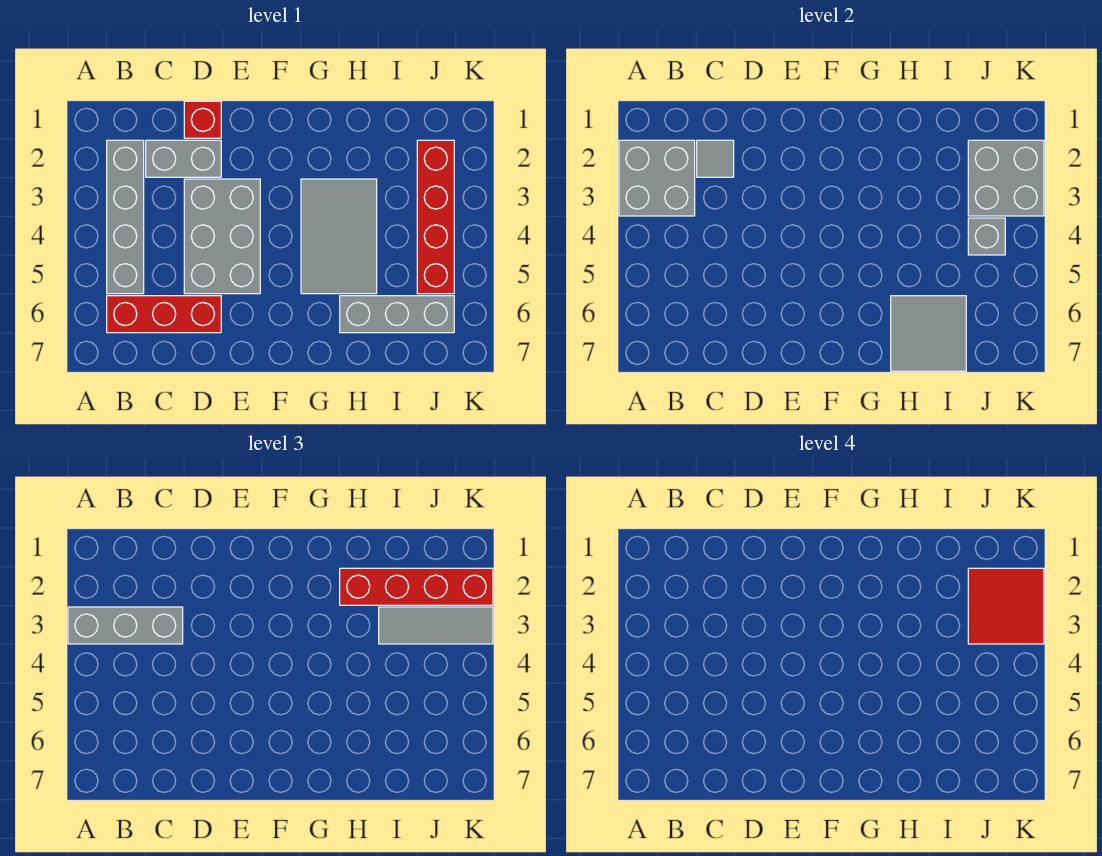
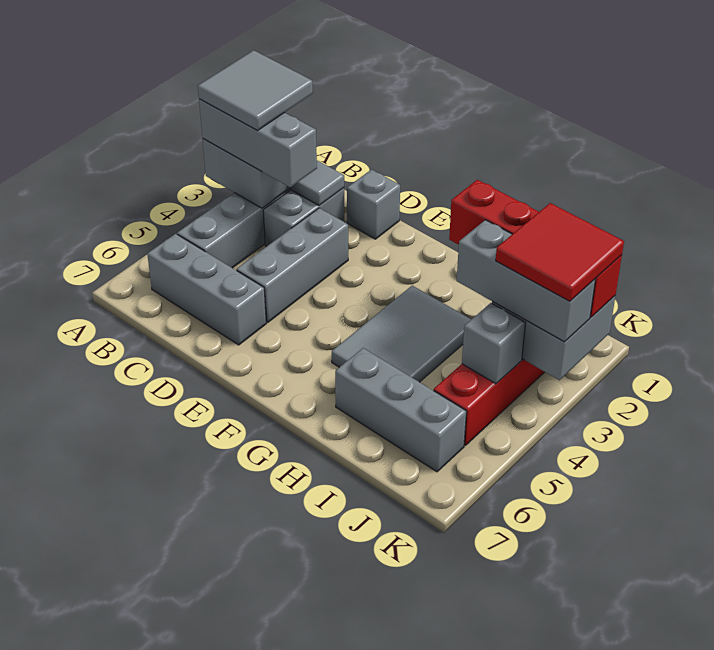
red brick B6:D6 level 1 -> grey brick B6:D6 level 1
grey brick C2:D2 level 1 -> grey brick C2:C3 level 1
red brick D1 level 1 -> grey brick D1 level 1
grey brick D3:E5 level 1 -> grey brick D3:D5 level 1
grey tile H6:I7 level 2 -> grey tile A2:B3 level 4
grey tile I3:K3 level 3 -> grey brick I3:K3 level 3

